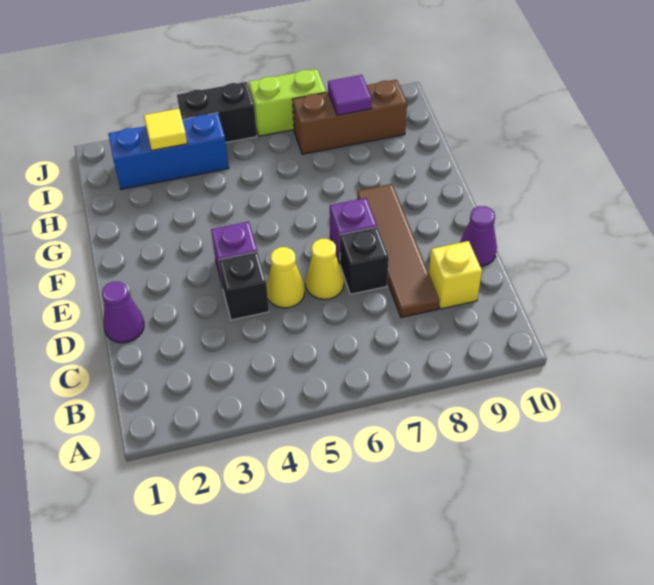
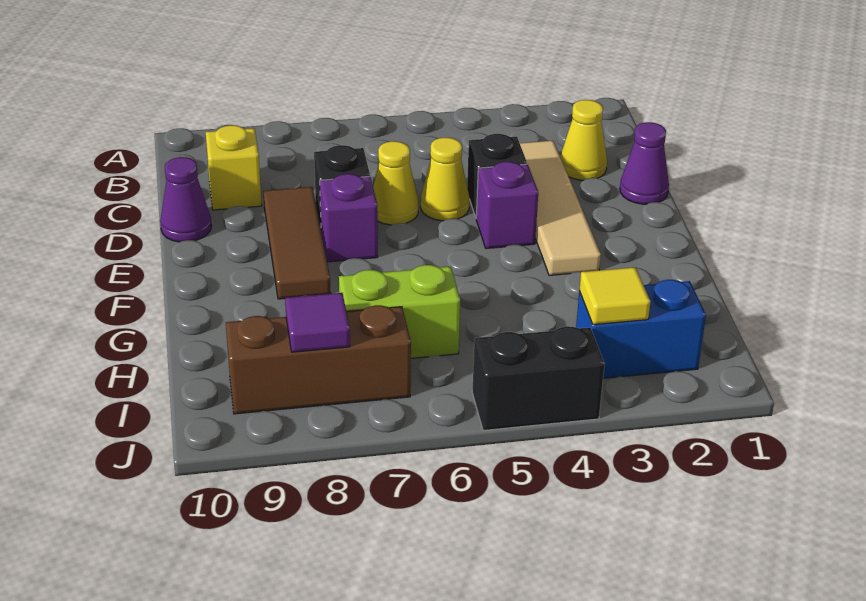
none -> yellow cone C2 level 1
none -> tan tile C3:F3 level 1
brown tile C8:F8 level 1 -> brown tile D8:F8 level 1
blue brick I2:I4 level 1 -> blue brick I2:I3 level 1
lime brick J6:J7 level 1 -> lime brick H6:H7 level 1

